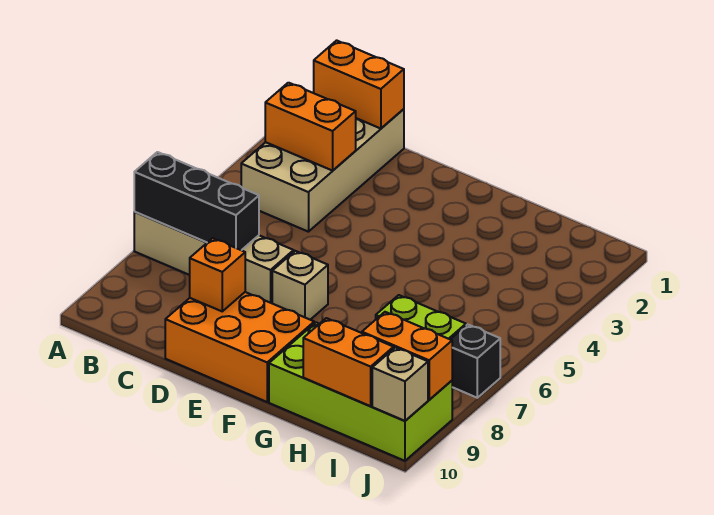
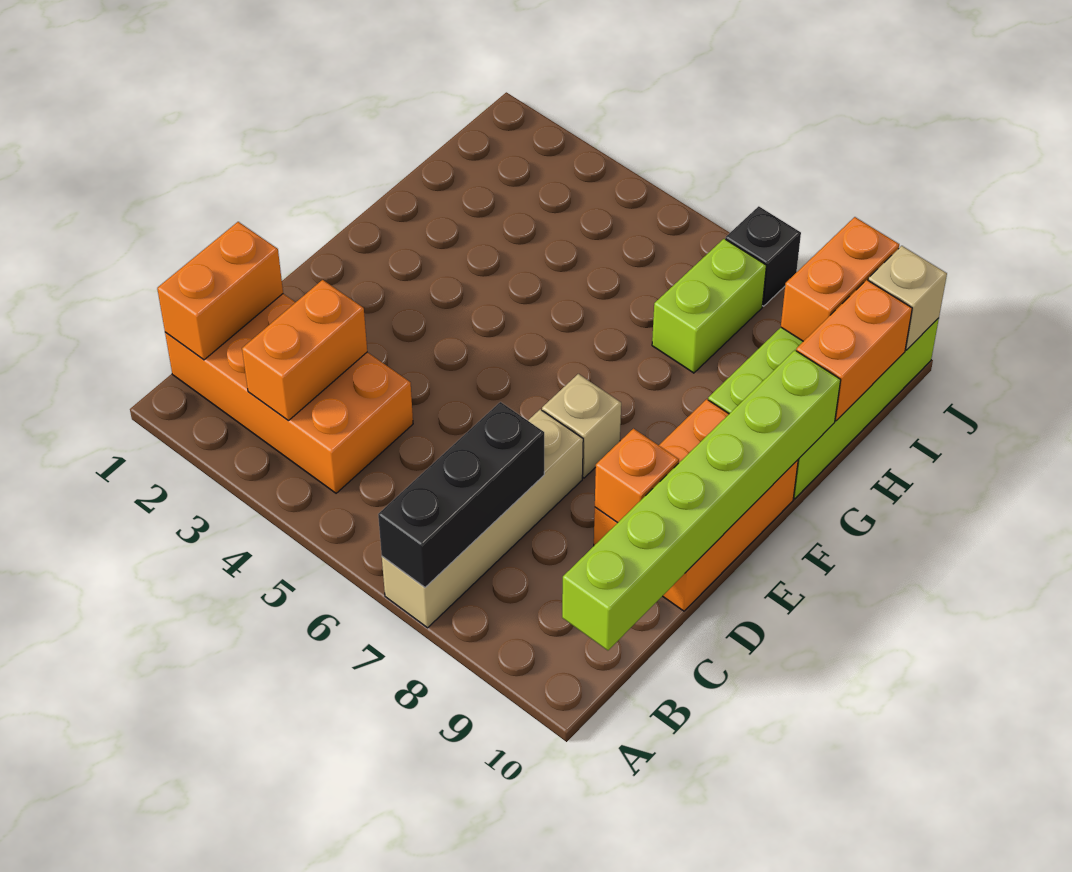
tan brick B1:C4 level 1 -> orange brick B1:C4 level 1
none -> lime brick B10:G10 level 2

